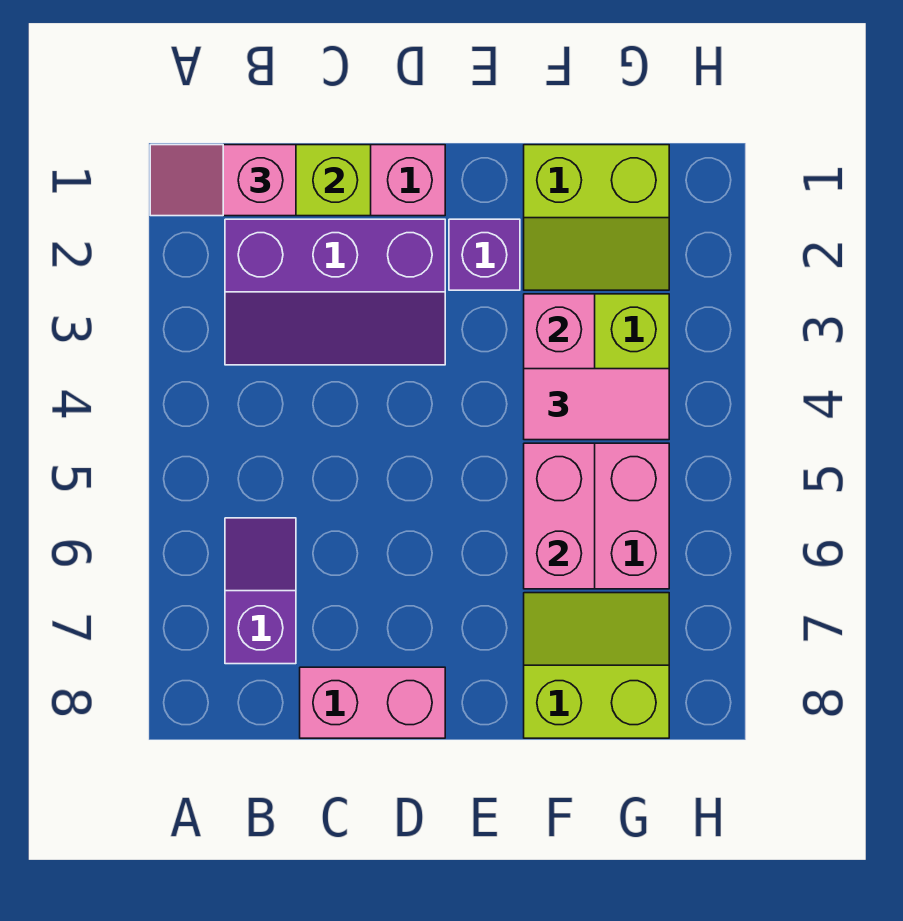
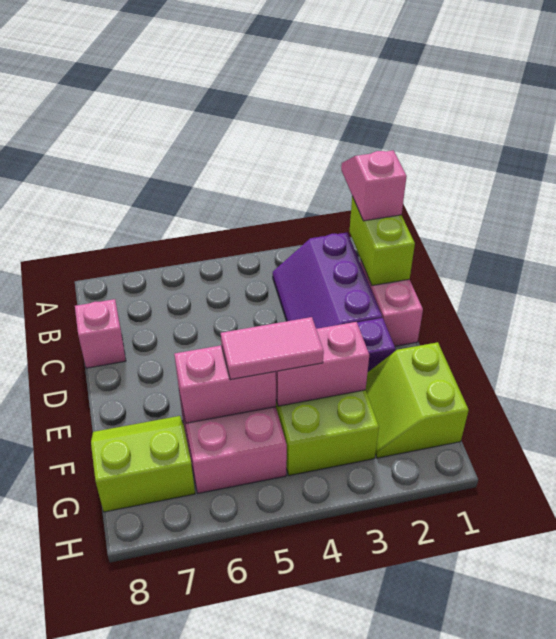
purple slope B6:B7 level 1 top 7 -> none
pink brick C8:D8 level 1 -> pink brick C8 level 1
pink tile F4:G4 level 3 -> pink tile F4:F5 level 3
lime slope F7:G8 level 1 top 8 -> lime slope F7:G8 level 1 top G

